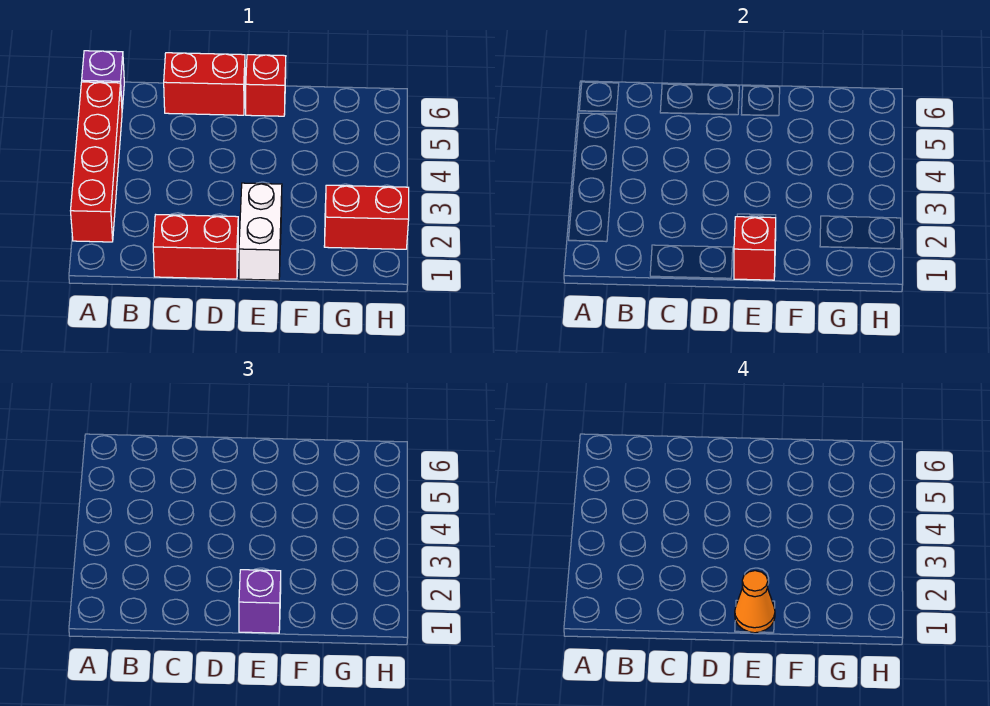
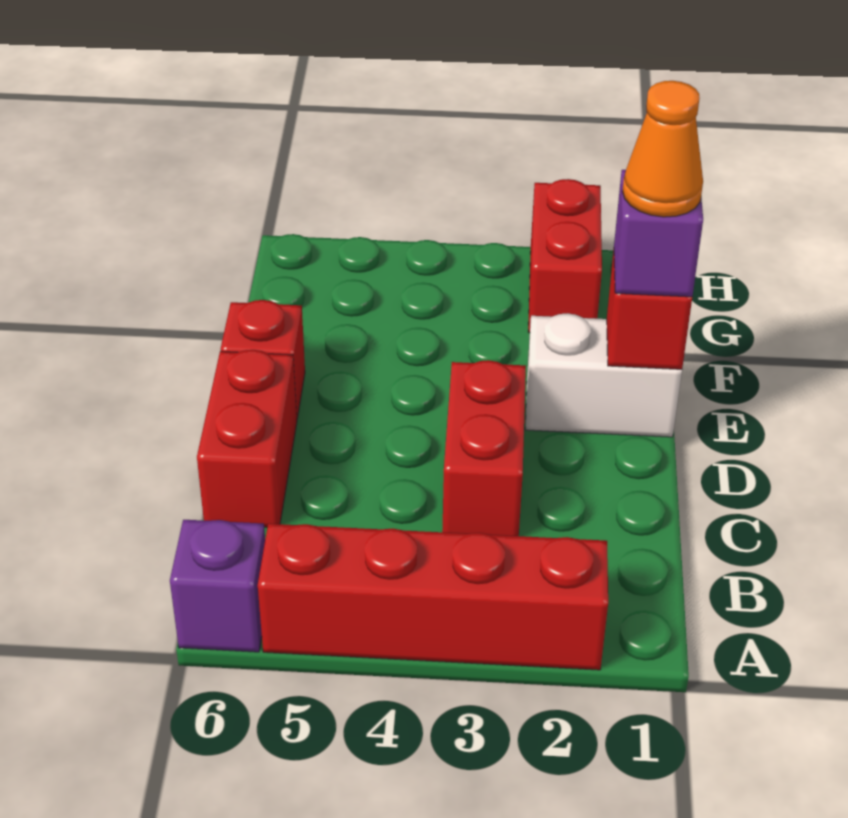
red brick C1:D1 level 1 -> red brick C3:D3 level 1

